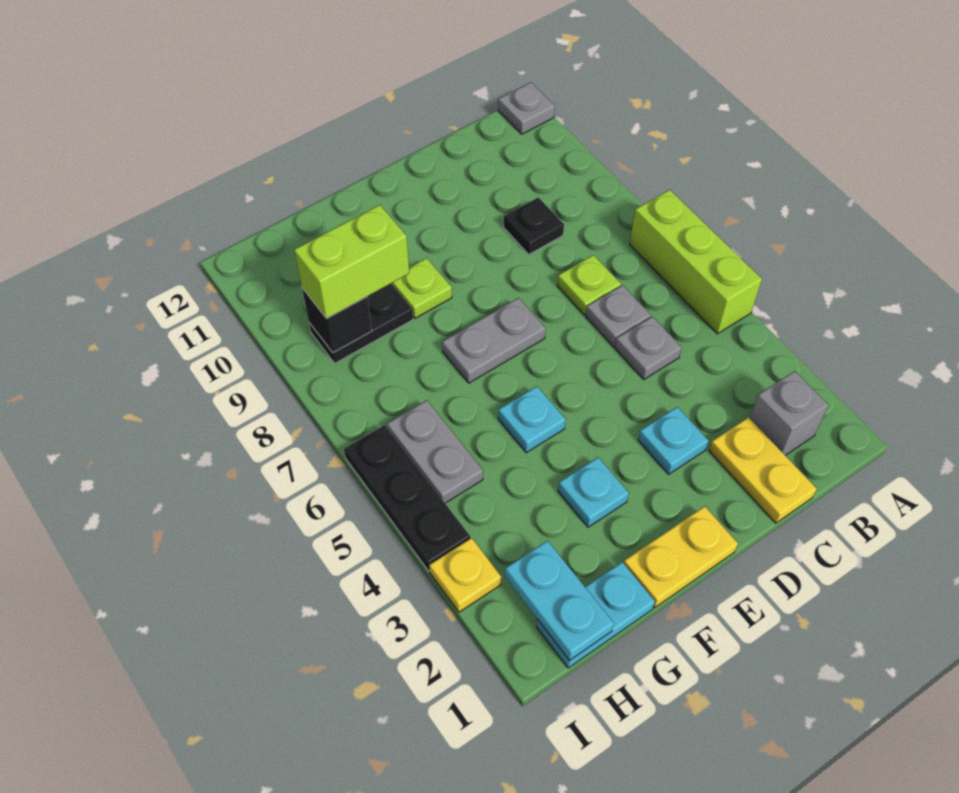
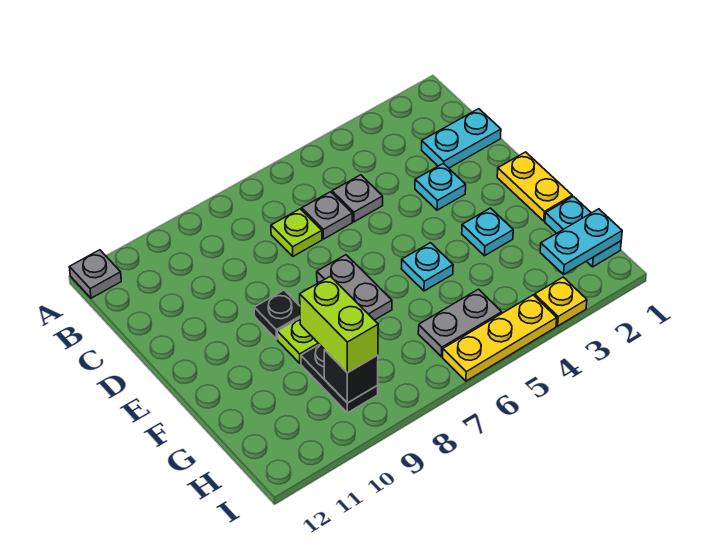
lime brick A5:A7 level 1 -> none
grey brick B2 level 1 -> none
yellow plate C1:C2 level 1 -> cyan plate C1:C2 level 1
black plate C9 level 1 -> black plate E9 level 1
black plate I4:I6 level 1 -> yellow plate I4:I6 level 1

